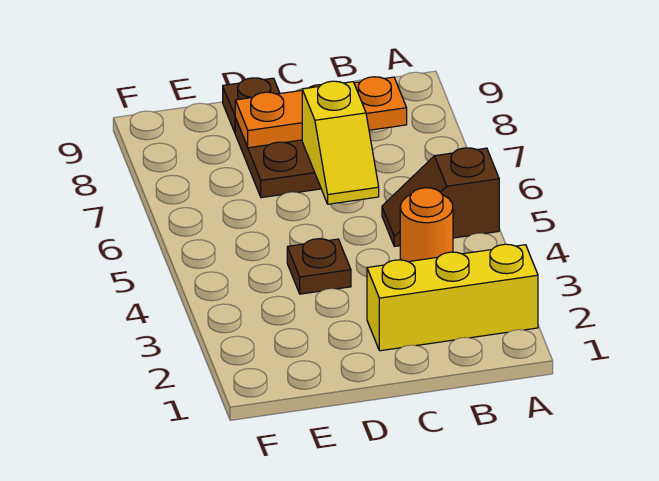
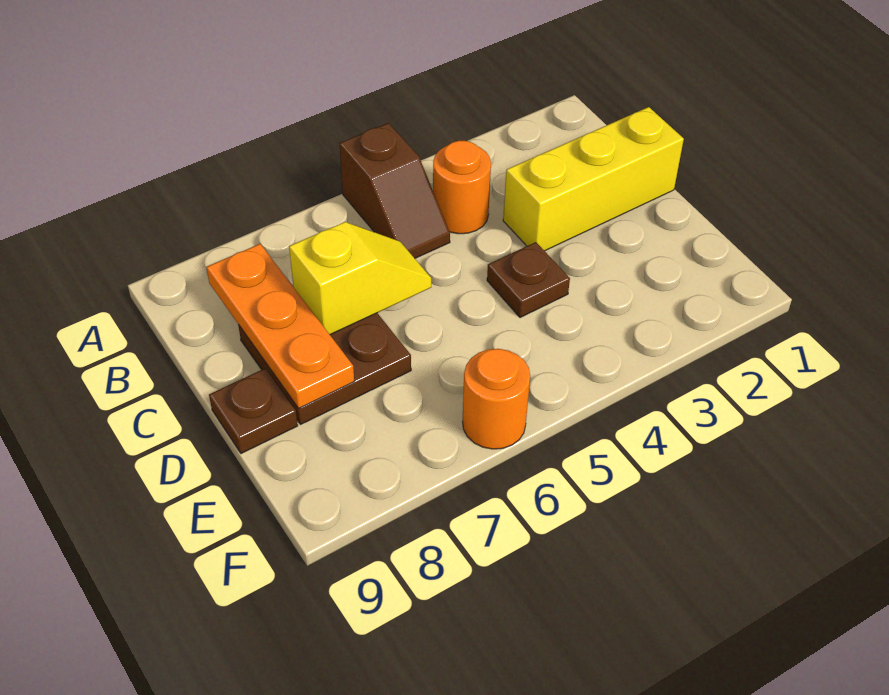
yellow brick A2:C2 level 1 -> yellow brick C1:C3 level 1
none -> orange round brick F6 level 1

